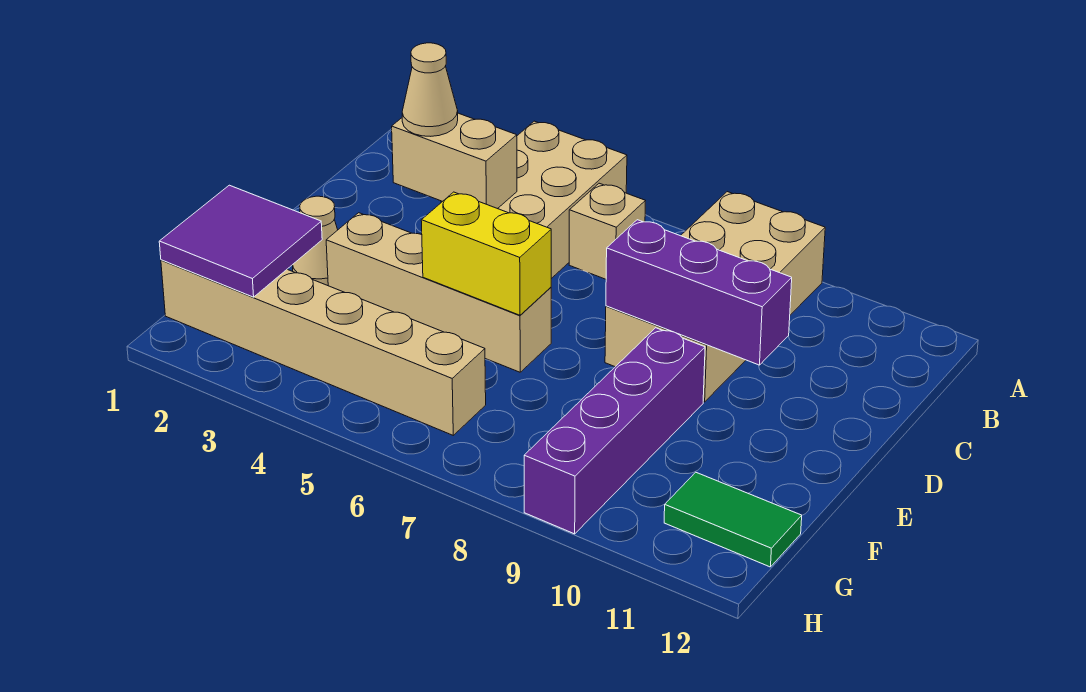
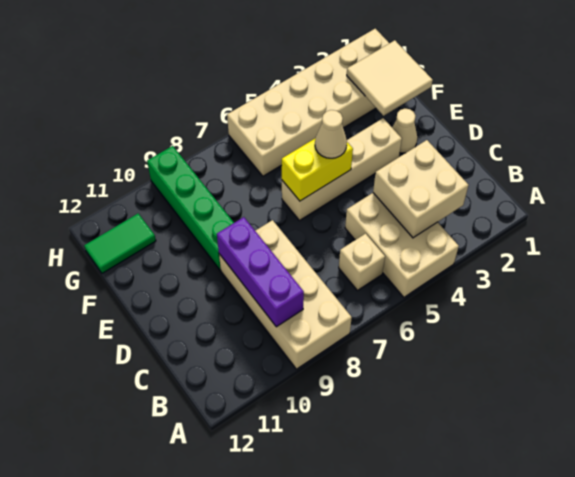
tan brick C3:C4 level 2 -> tan brick B3:C4 level 2
tan cone C3 level 3 -> tan cone E5 level 3
purple brick D8:D10 level 2 -> purple brick B9:D9 level 2
purple brick E9:H9 level 1 -> green brick E9:H9 level 1
purple tile F1:G2 level 2 -> tan tile F1:G2 level 2
tan brick G1:G6 level 1 -> tan brick G1:H6 level 1

